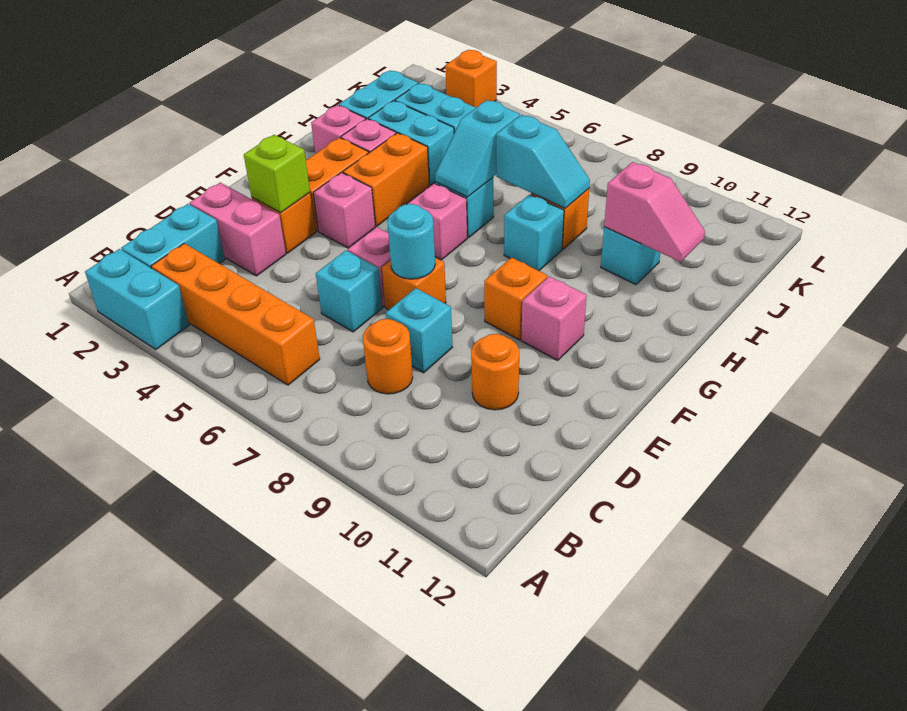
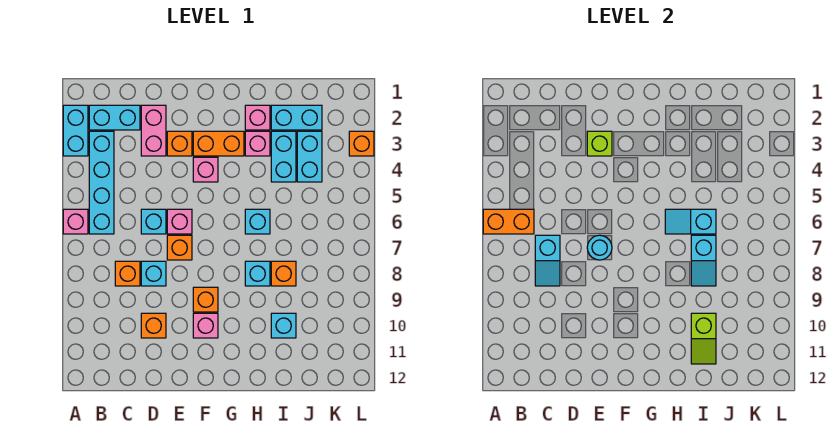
orange brick B3:B6 level 1 -> cyan brick B3:B6 level 1
none -> cyan slope C7:C8 level 2 top 7
orange round brick C8 level 1 -> orange brick C8 level 1
orange round brick D10 level 1 -> orange brick D10 level 1
orange brick G4:H4 level 1 -> orange brick A6:B6 level 2
pink brick G6 level 1 -> pink brick A6 level 1
pink slope I10:I11 level 2 top 10 -> lime slope I10:I11 level 2 top 10

